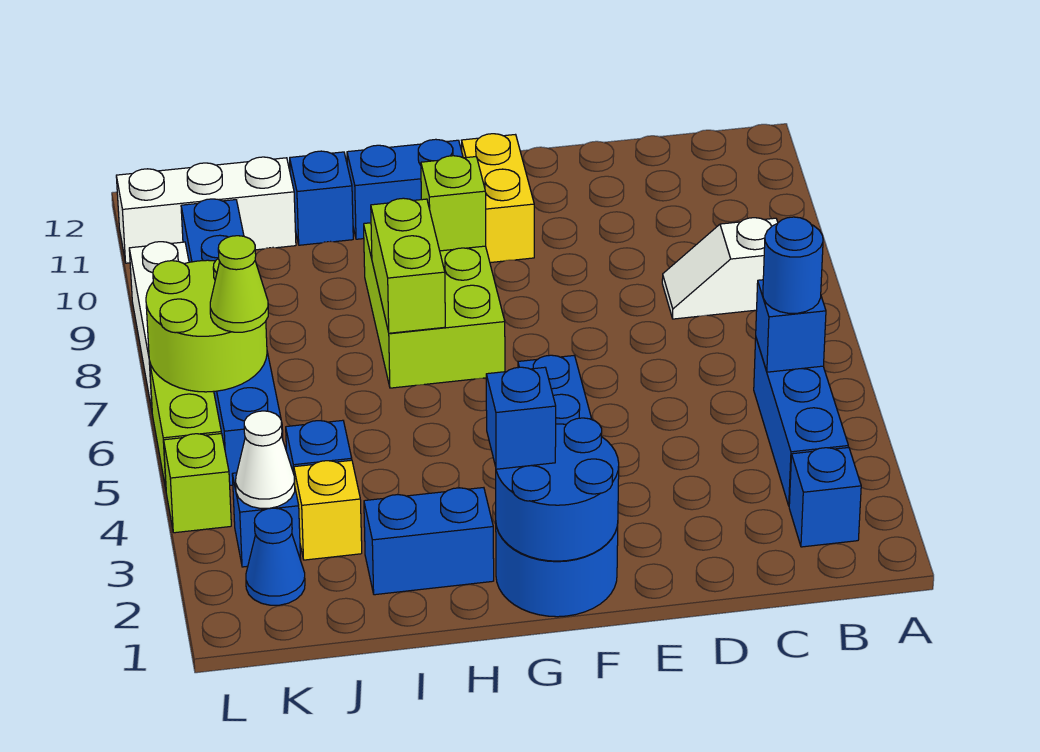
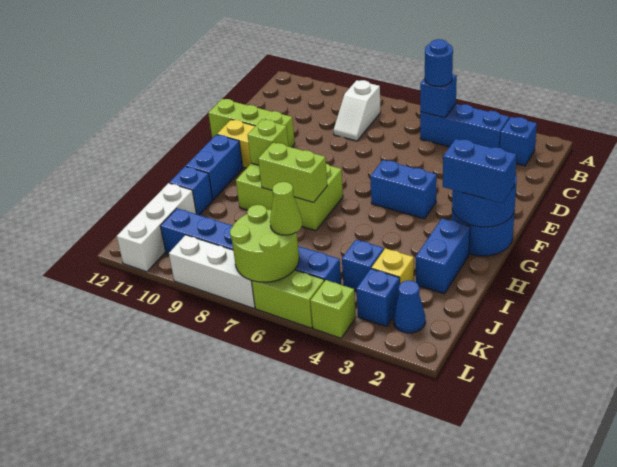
none -> lime brick E10:E12 level 1
blue brick G2 level 3 -> blue brick G1:G2 level 3
white cone K3 level 2 -> none

